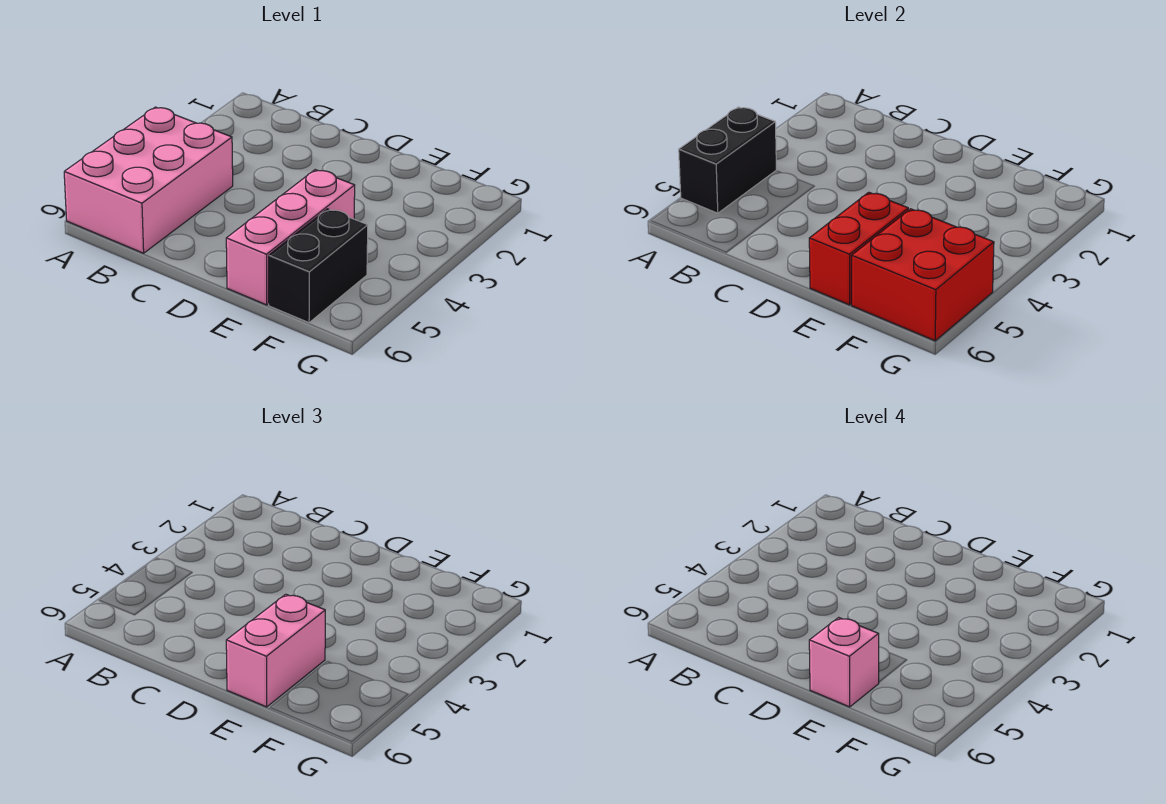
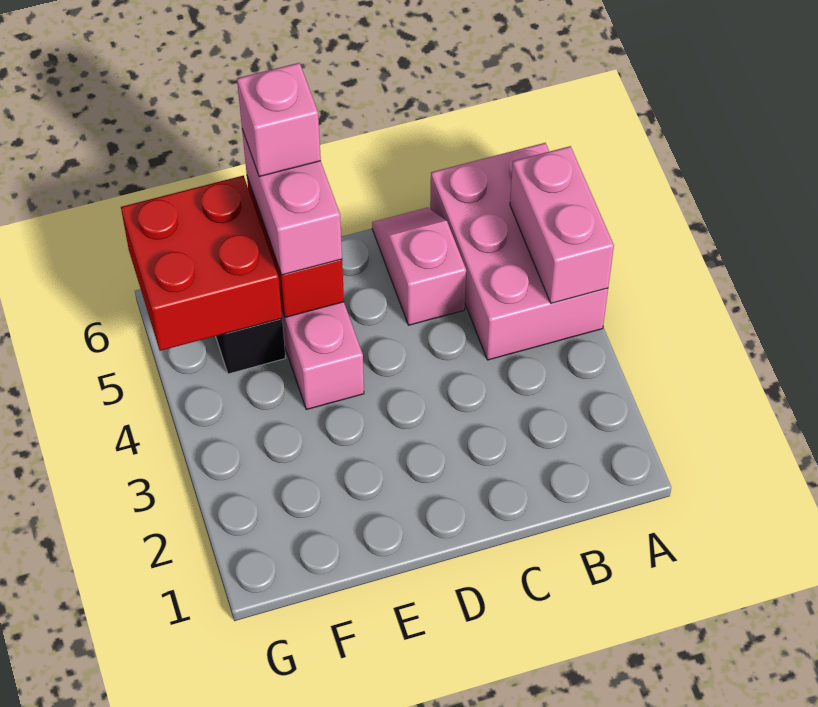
black brick A4:A5 level 2 -> pink brick A4:A5 level 2
none -> pink slope C5:C6 level 1 top 5

